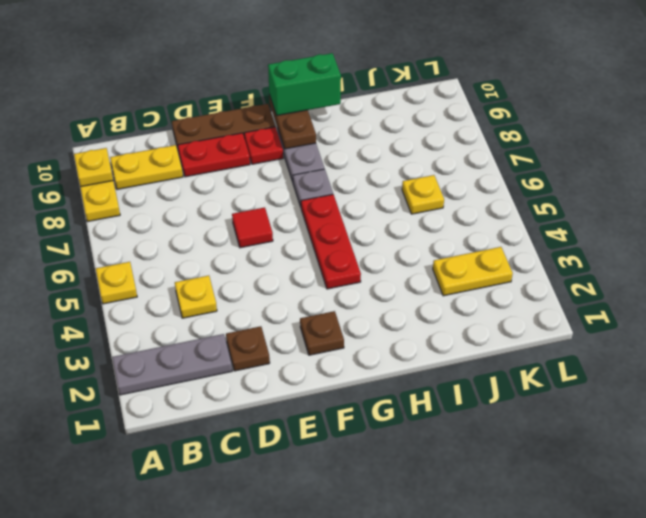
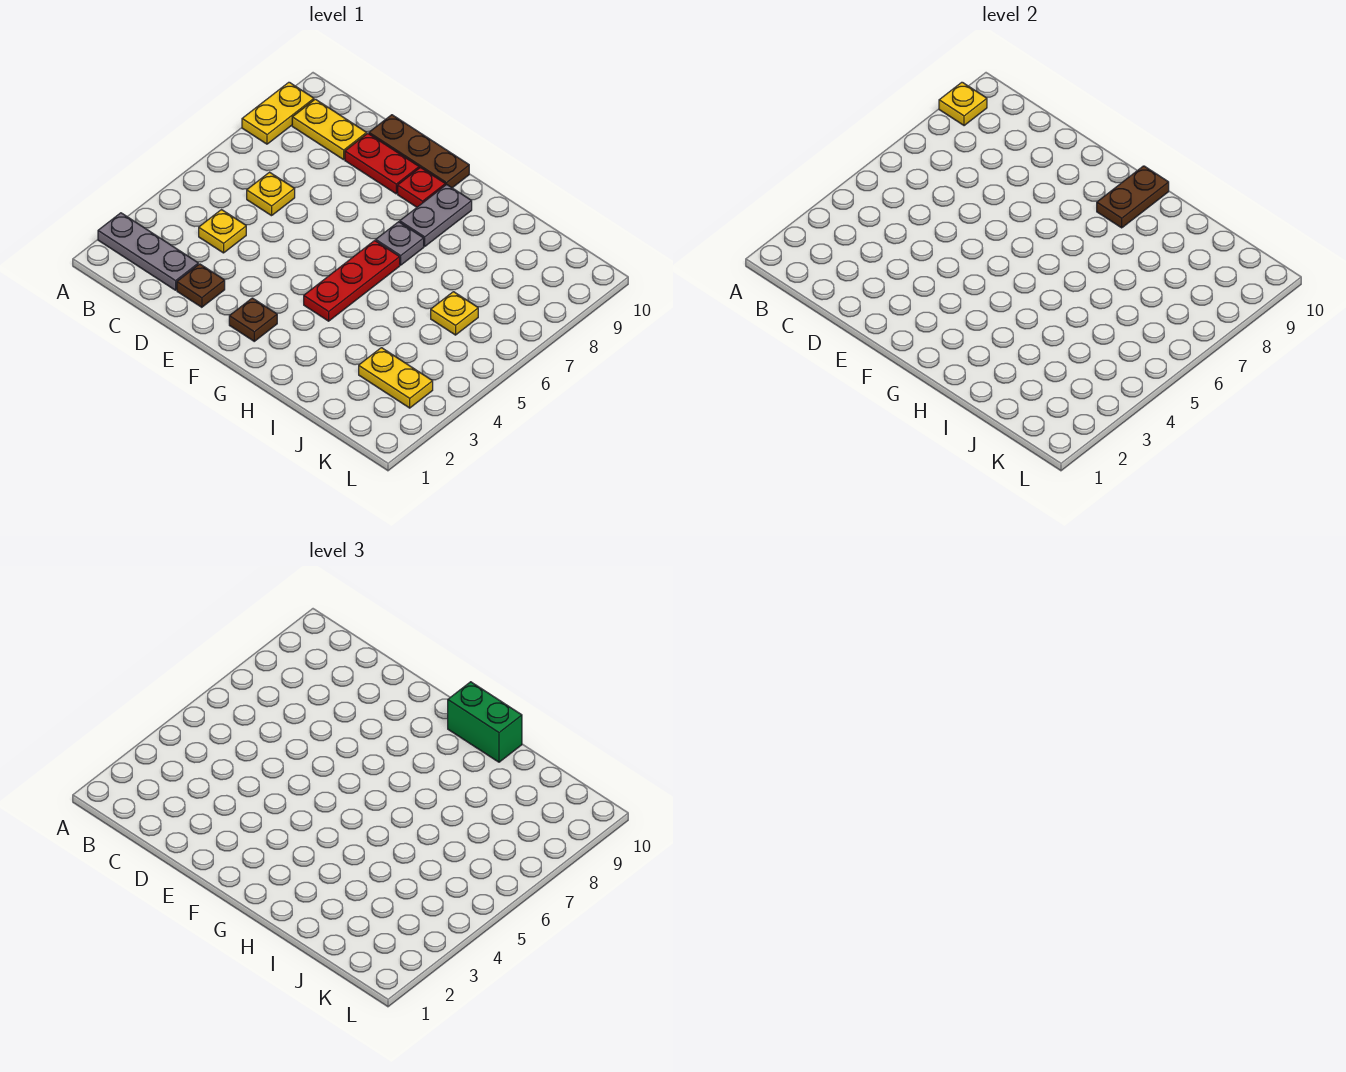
yellow plate A5 level 1 -> yellow plate C6 level 1
red tile E6 level 1 -> none

